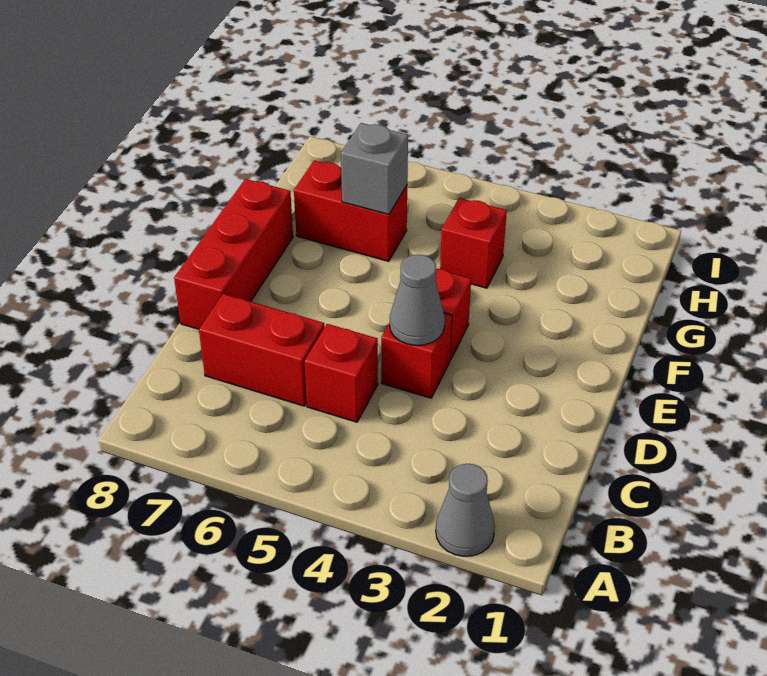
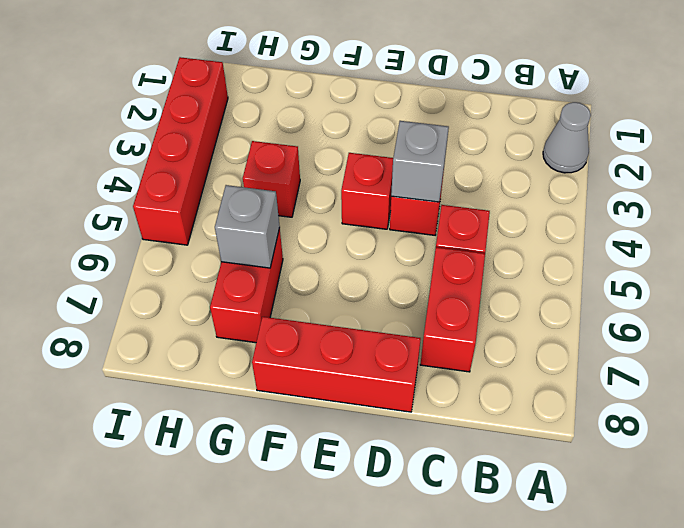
grey cone D4 level 2 -> grey brick D4 level 2
none -> red brick I2:I5 level 1

